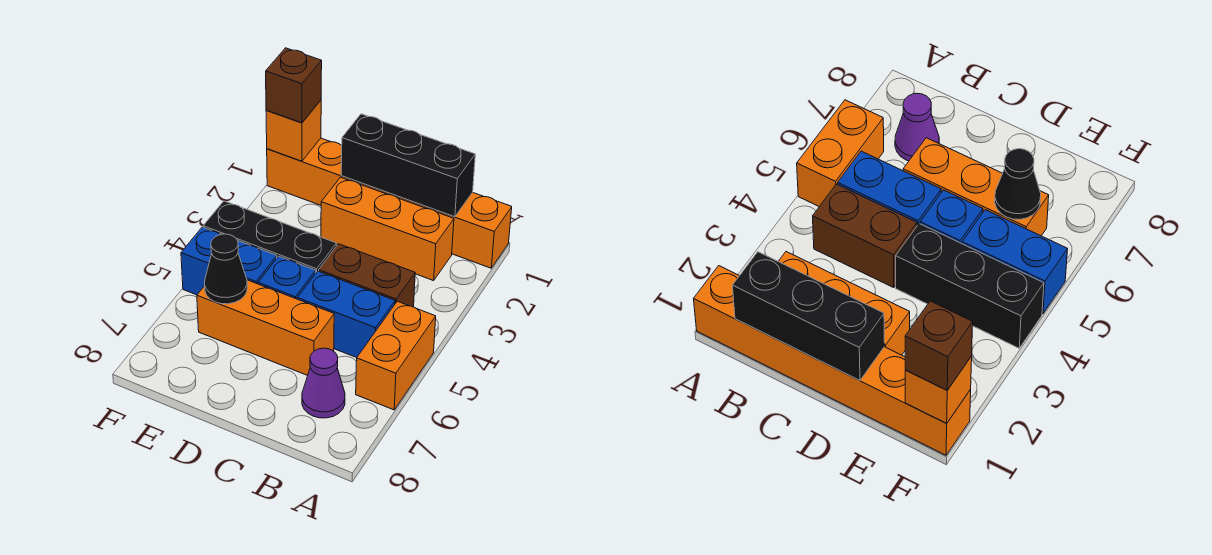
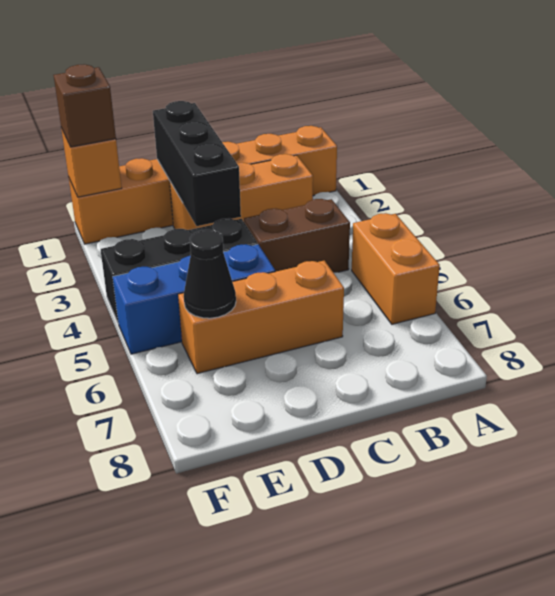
black brick B1:D1 level 2 -> black brick D1:D3 level 2
blue brick B5:C5 level 1 -> none
purple cone B7 level 1 -> none

